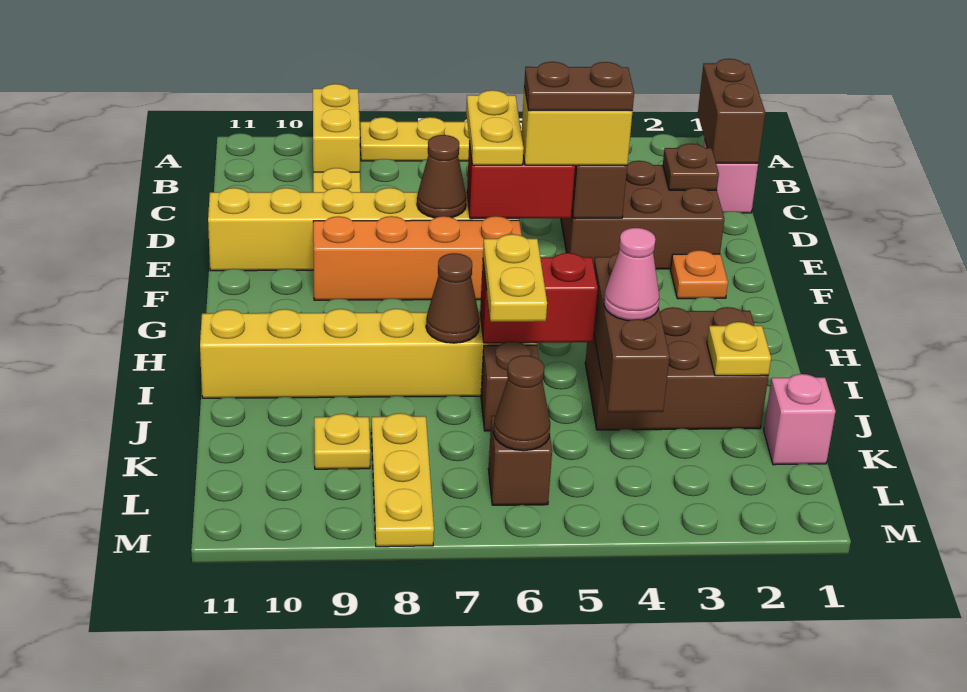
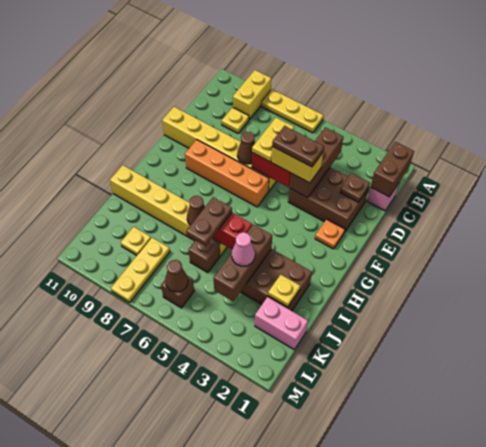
yellow plate I6:J6 level 3 -> brown plate I6:J6 level 3
pink brick K1 level 1 -> pink brick K1:K2 level 1

